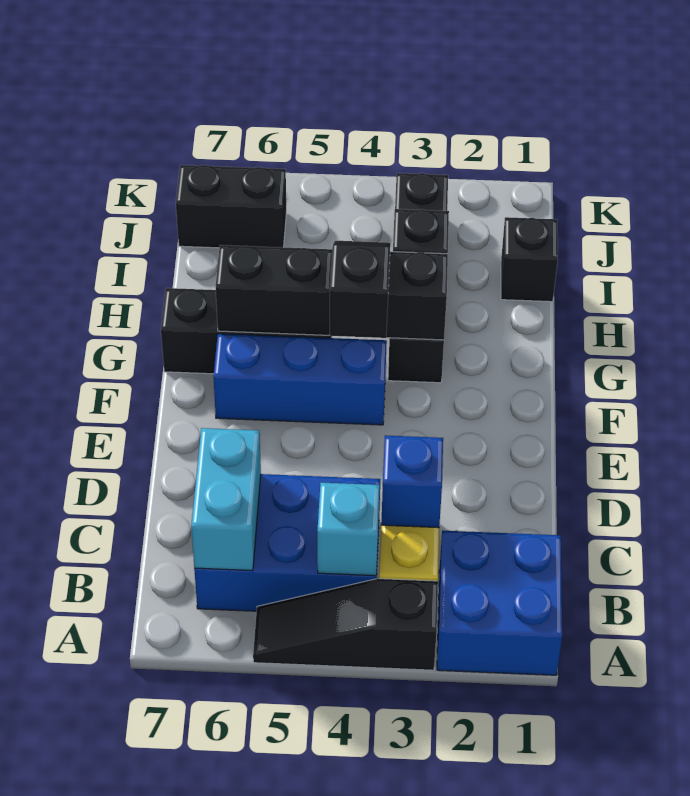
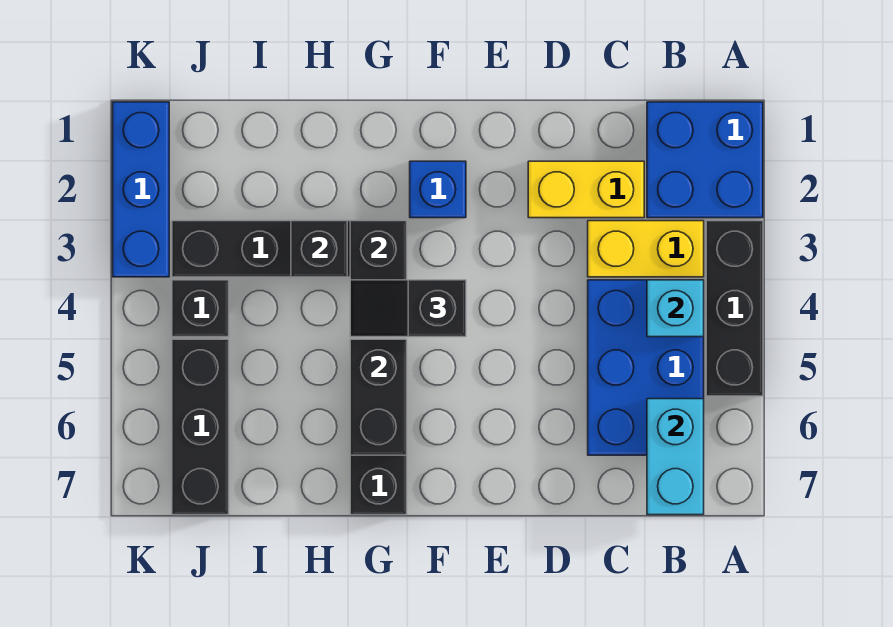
black slope A3:A5 level 1 top 3 -> black brick A3:A5 level 1
cyan brick B6:C6 level 2 -> cyan brick B6:B7 level 2
none -> yellow brick C2:D2 level 1
blue brick C3 level 2 -> blue brick F2 level 1
blue brick F4:F6 level 1 -> blue brick K1:K3 level 1
black brick I1 level 1 -> black brick J4 level 1
black brick J6:J7 level 1 -> black brick J5:J7 level 1

